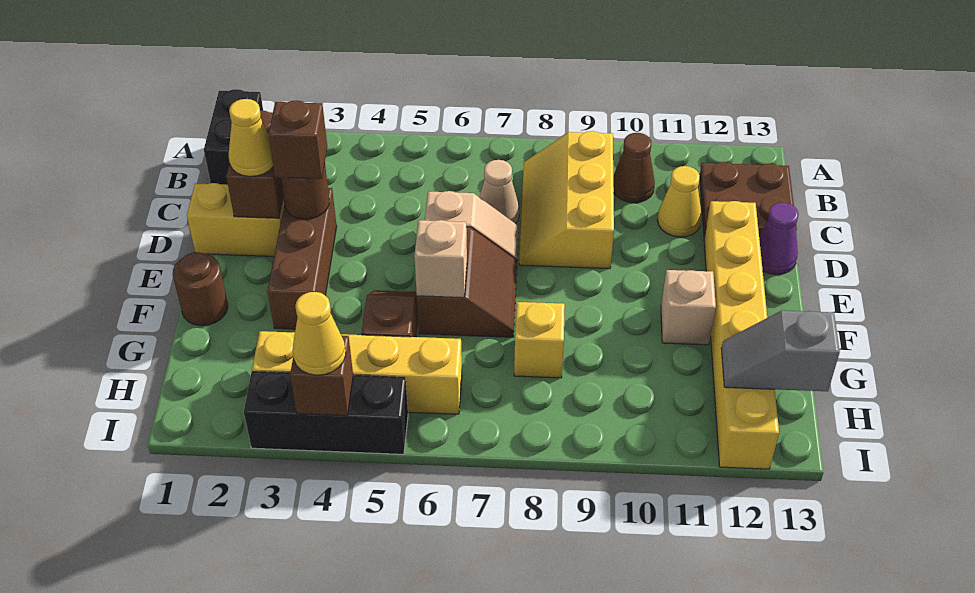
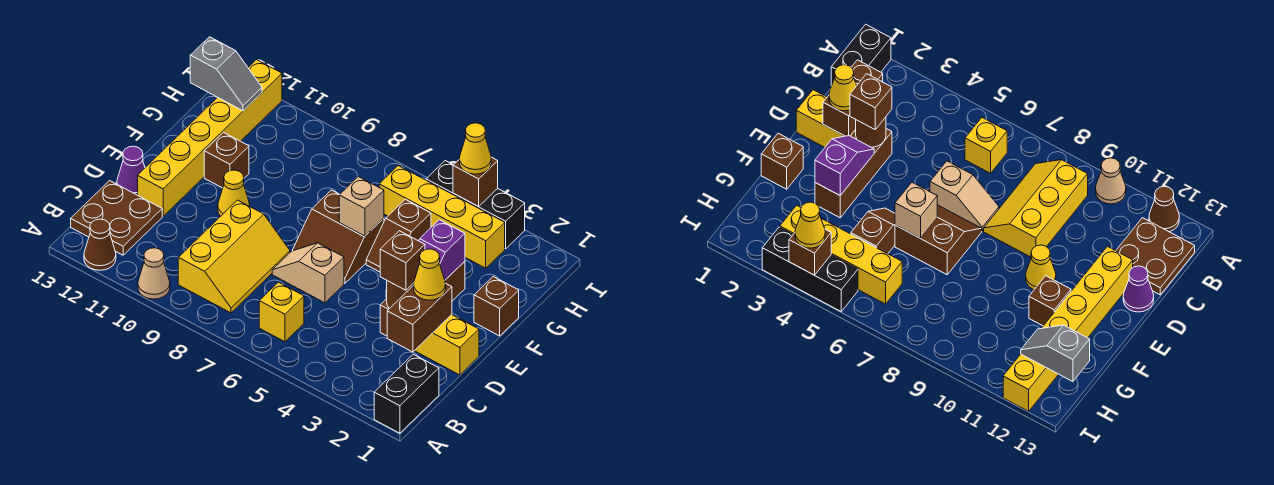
brown cone B10 level 1 -> brown cone A12 level 1
tan cone C7 level 1 -> tan cone A10 level 1
yellow cone C11 level 1 -> yellow cone E10 level 1
none -> purple slope E3:F3 level 2 top F
brown slope E6:F7 level 1 top 6 -> brown slope E6:F7 level 1 top F
brown round brick F1 level 1 -> brown brick F1 level 1
tan brick F11 level 1 -> brown brick F11 level 1
yellow brick G8 level 1 -> yellow brick B6 level 1

